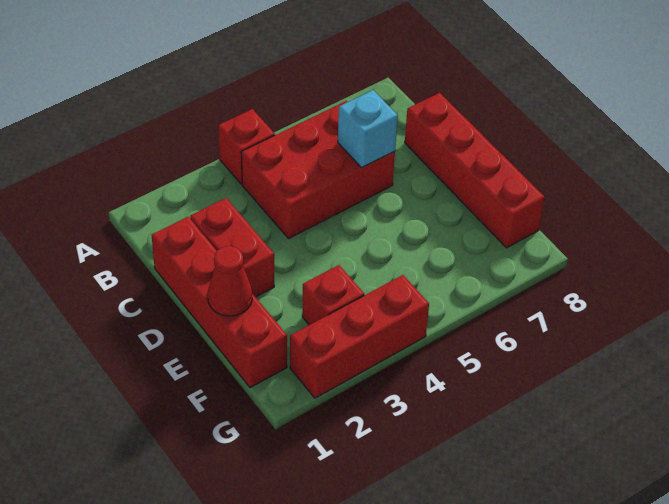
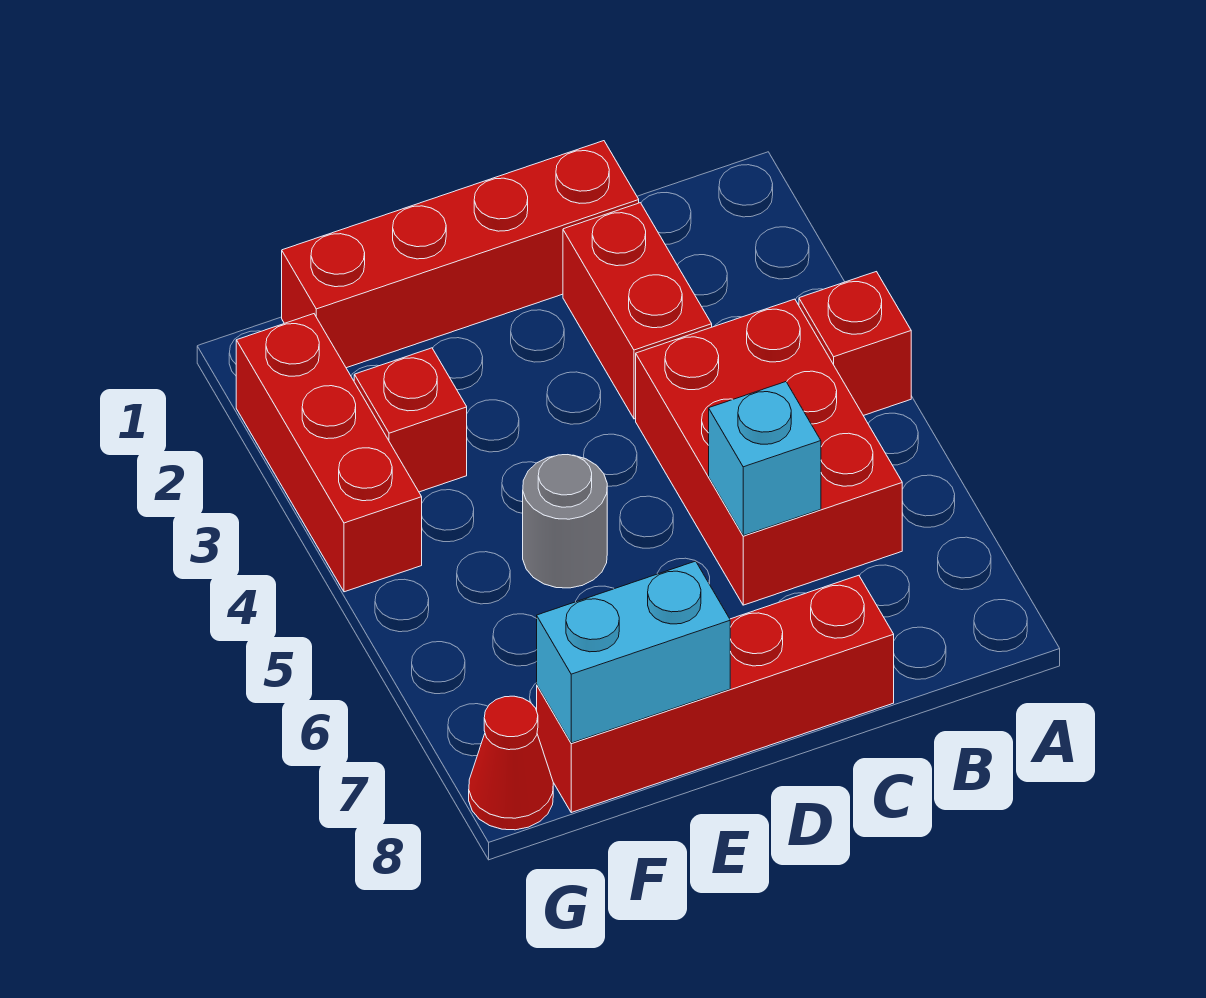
red brick C2:D2 level 1 -> red brick C2:C3 level 1
red cone E1 level 2 -> red cone G8 level 1
none -> grey round brick E5 level 1
none -> cyan brick E8:F8 level 2

